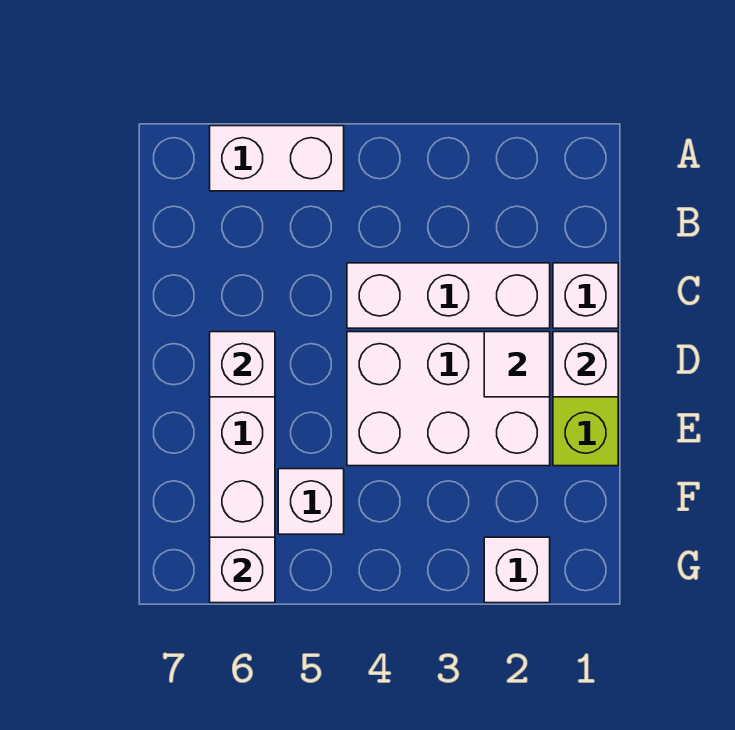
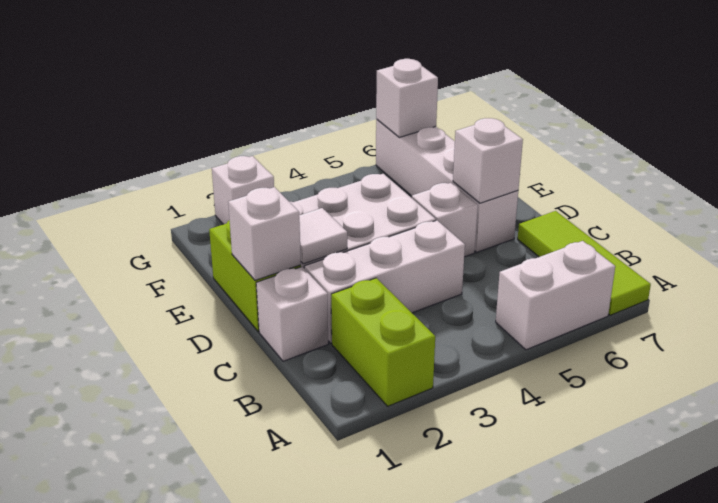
none -> lime brick A2:B2 level 1
none -> lime tile A7:C7 level 1
white brick F5 level 1 -> white brick D5 level 1

